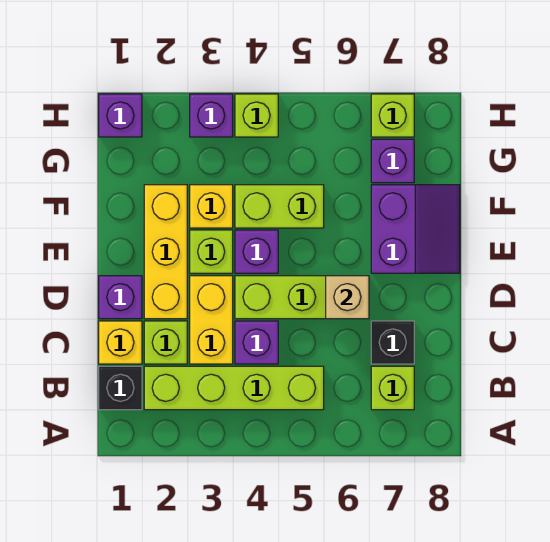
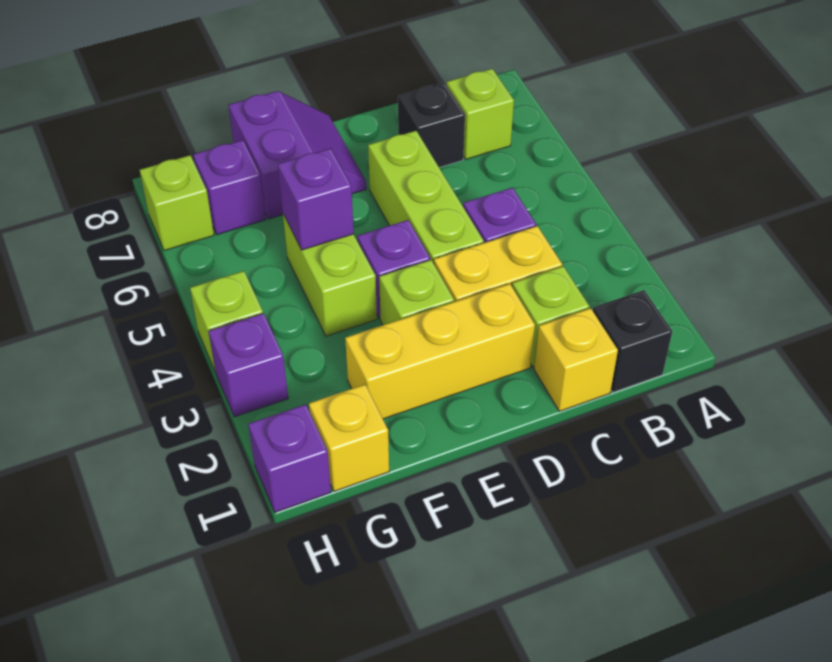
lime brick B2:B5 level 1 -> none
purple brick D1 level 1 -> purple brick F5 level 2
tan brick D6 level 2 -> none
purple slope E7:F8 level 1 top 7 -> purple slope E7:F8 level 1 top F
yellow brick F3 level 1 -> yellow brick G1 level 1

